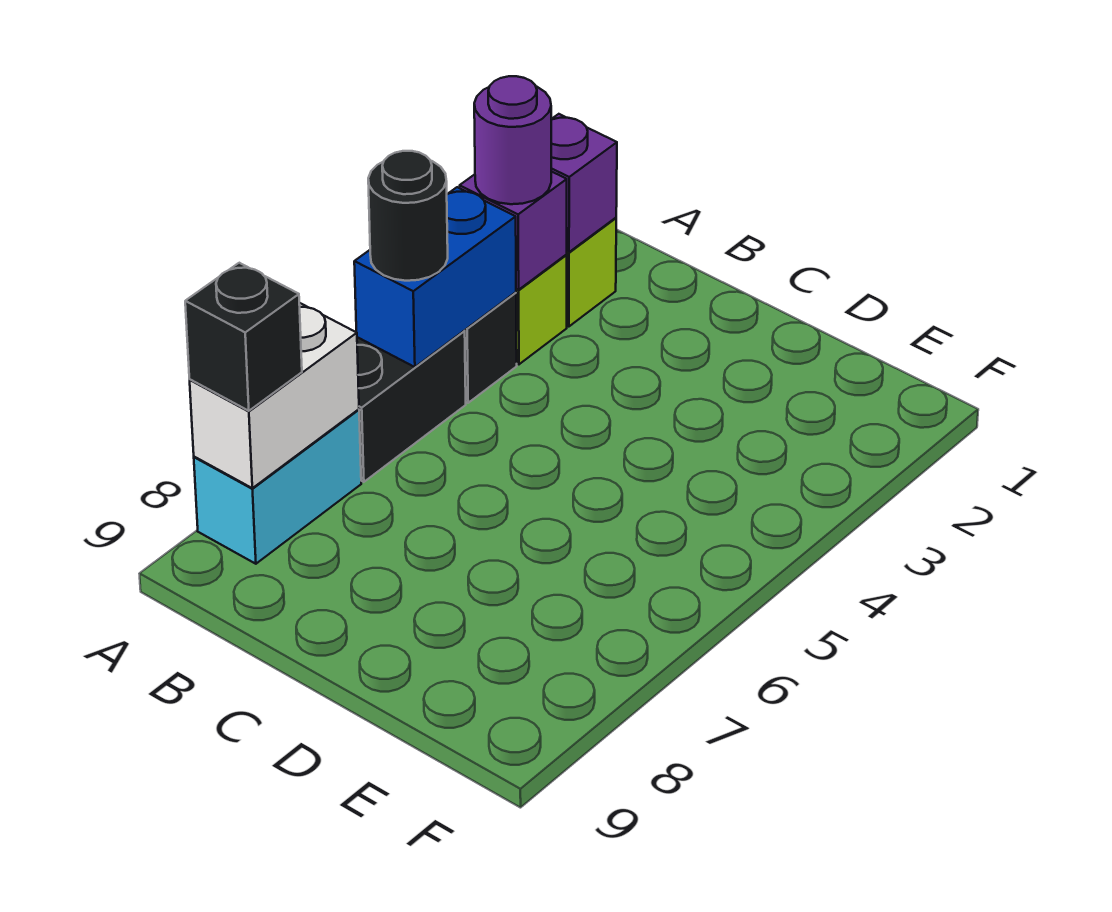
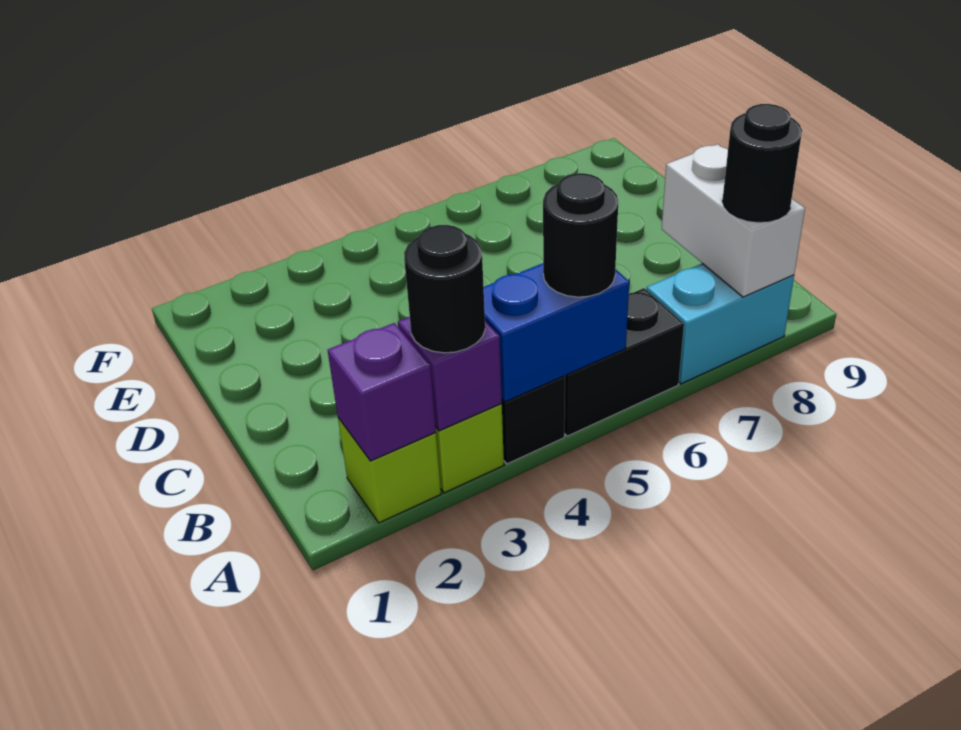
purple round brick A3 level 3 -> black round brick A3 level 3
white brick A7:A8 level 2 -> white brick A8:B8 level 2
black brick A8 level 3 -> black round brick A8 level 3

